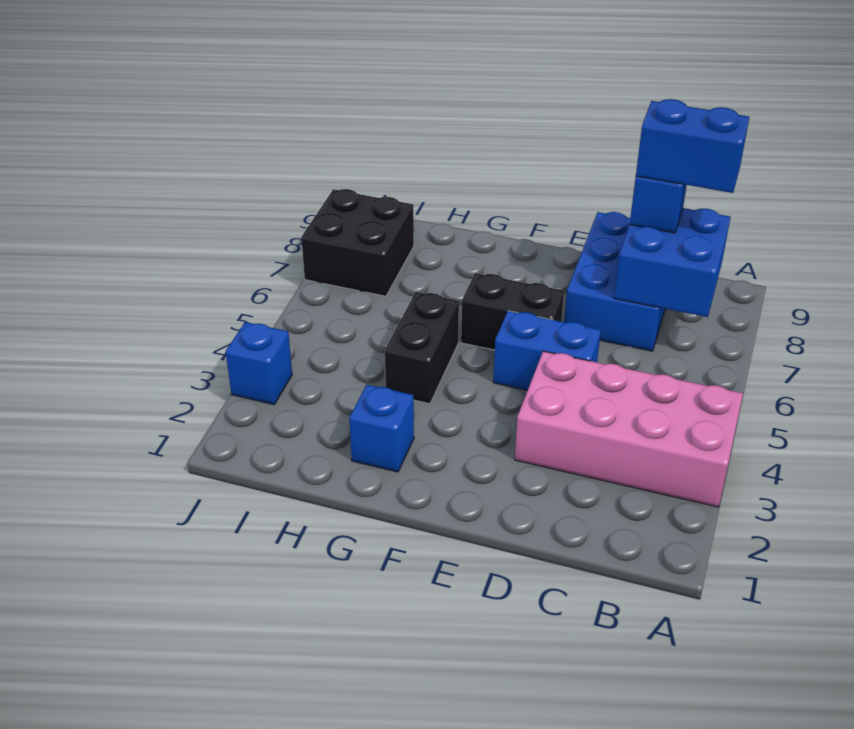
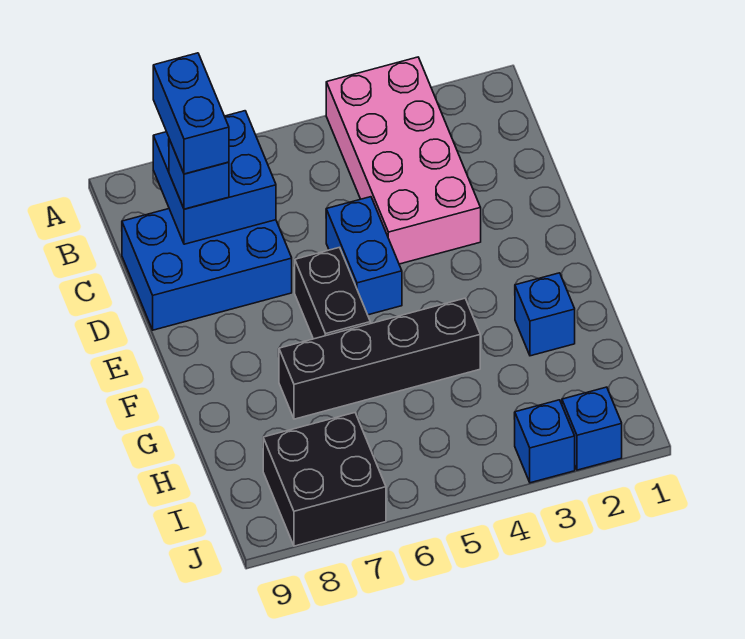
black brick G4:G5 level 1 -> black brick G4:G7 level 1
none -> blue brick J2 level 1

